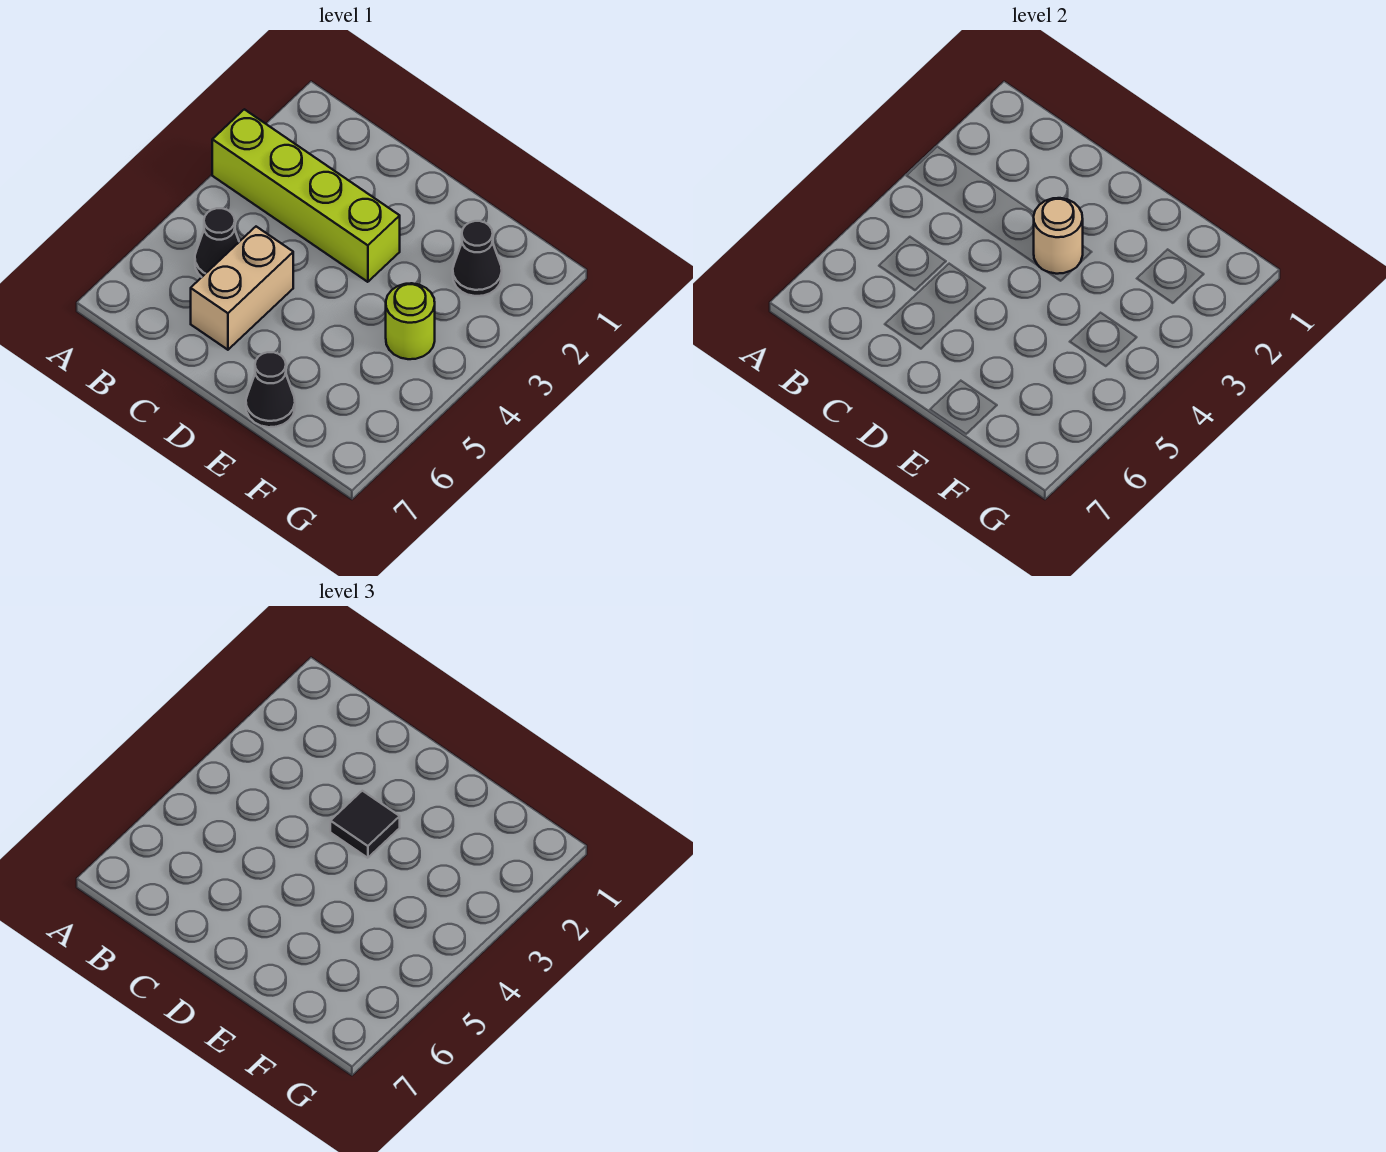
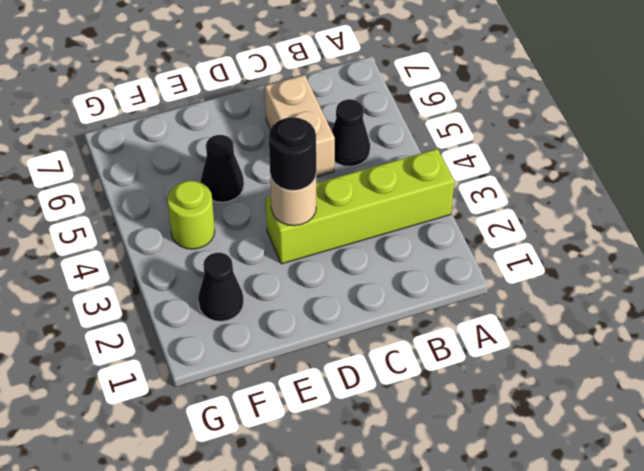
black tile D3 level 3 -> black round brick D3 level 3
black cone E7 level 1 -> black cone E5 level 1

